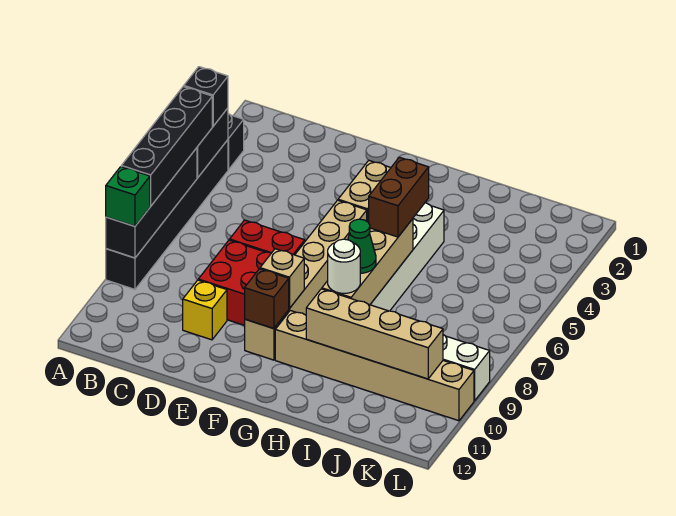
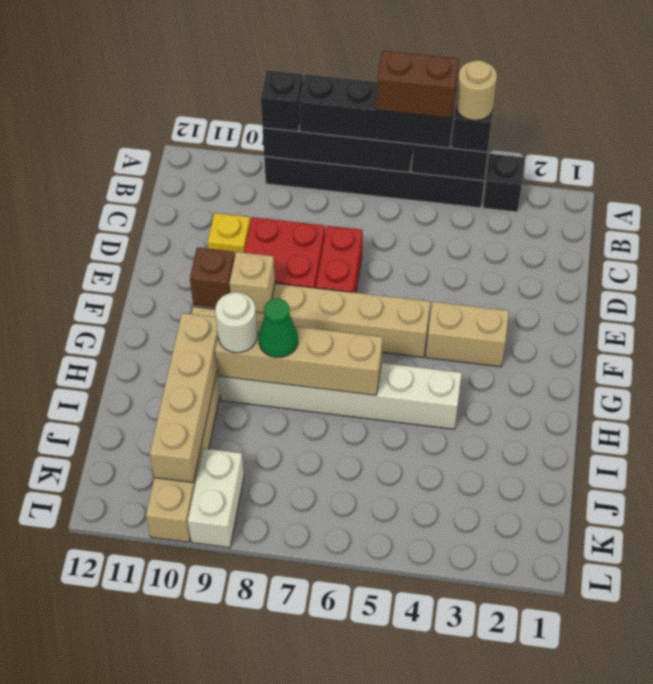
none -> tan round brick A4 level 4
green brick A9 level 3 -> black brick A9 level 3
brown brick H5:H6 level 3 -> brown brick A5:A6 level 4

